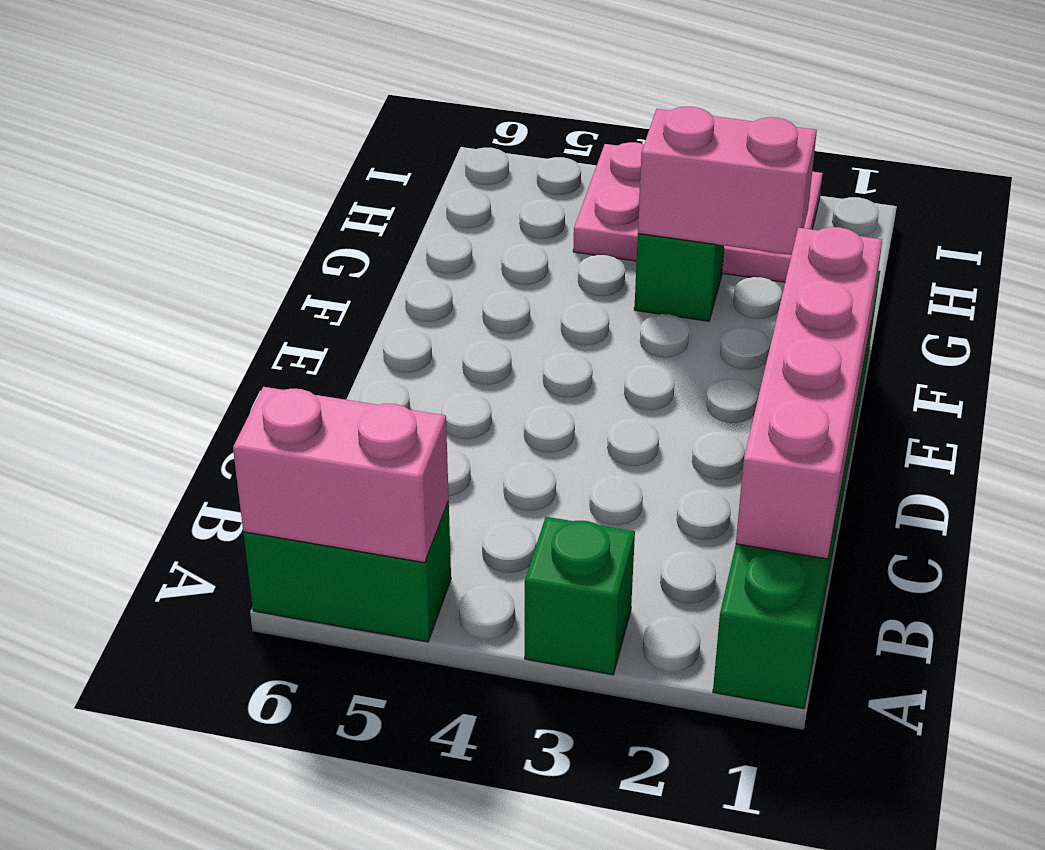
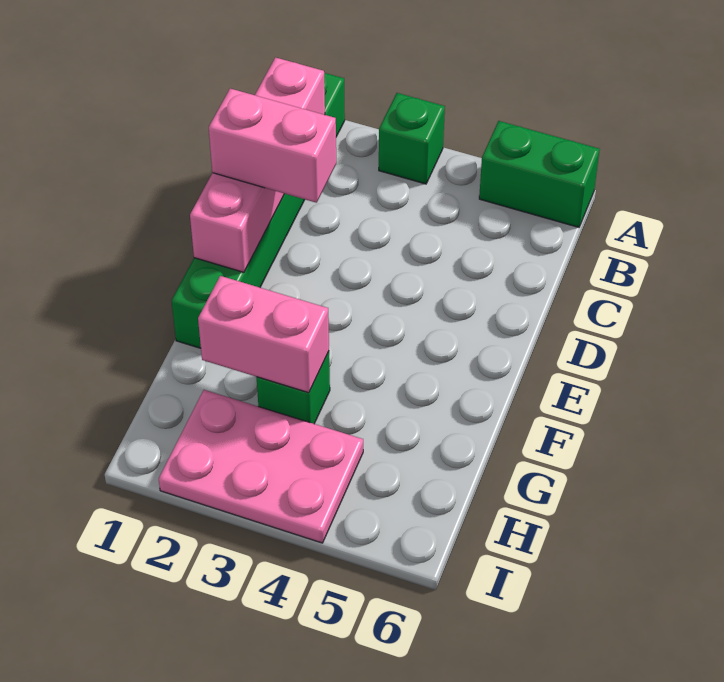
pink brick A5:A6 level 2 -> pink brick D1:D2 level 3

